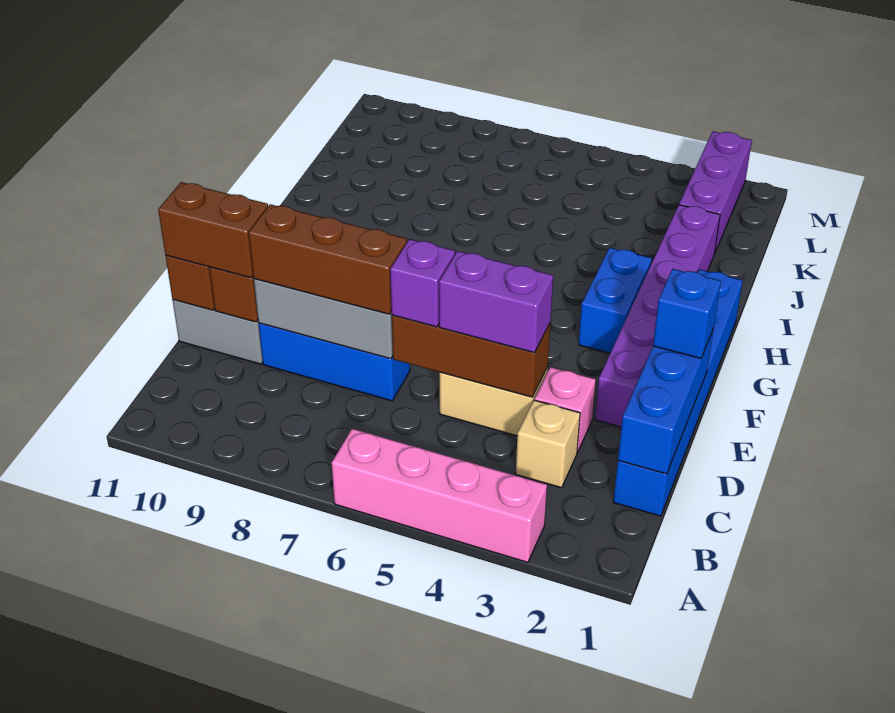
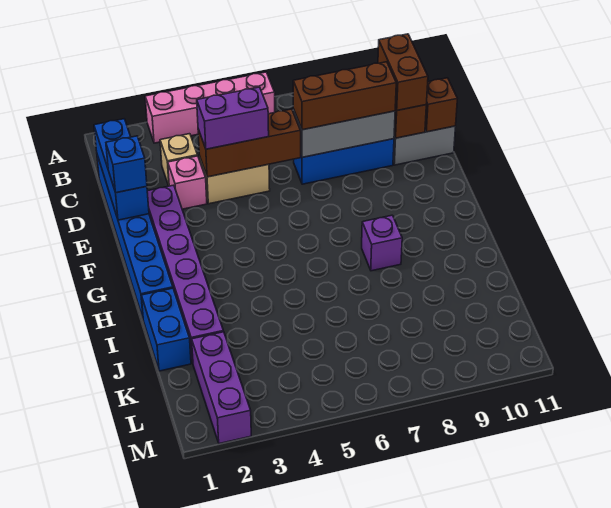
purple brick D6 level 3 -> purple brick H8 level 1
brown brick D10:D11 level 3 -> brown brick C10:D10 level 3
blue brick G3:H3 level 1 -> blue brick I1:J1 level 1

